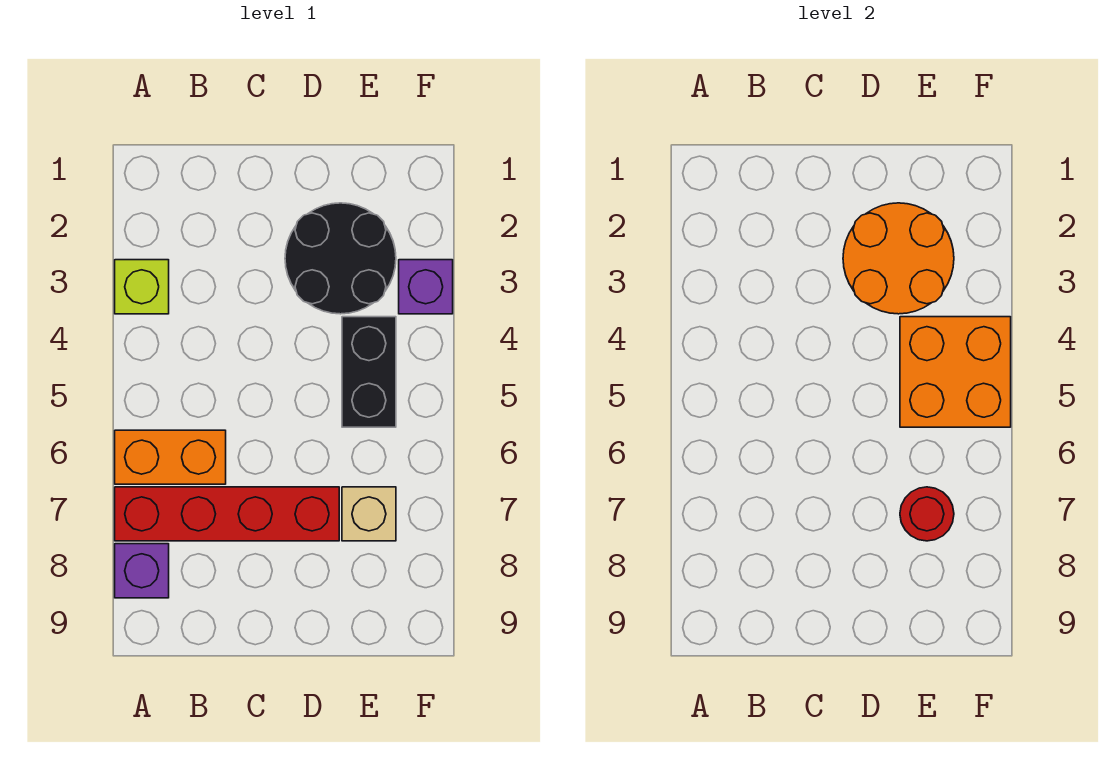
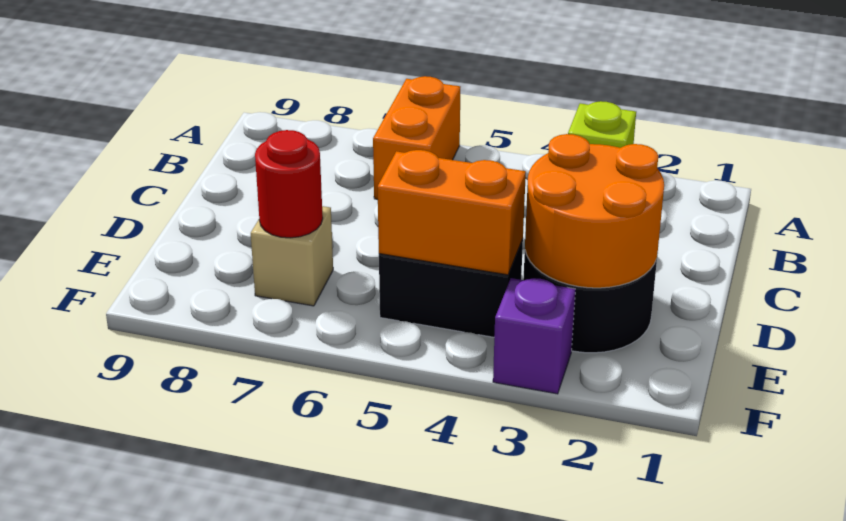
red brick A7:D7 level 1 -> none
purple brick A8 level 1 -> none
orange brick E4:F5 level 2 -> orange brick E4:E5 level 2

